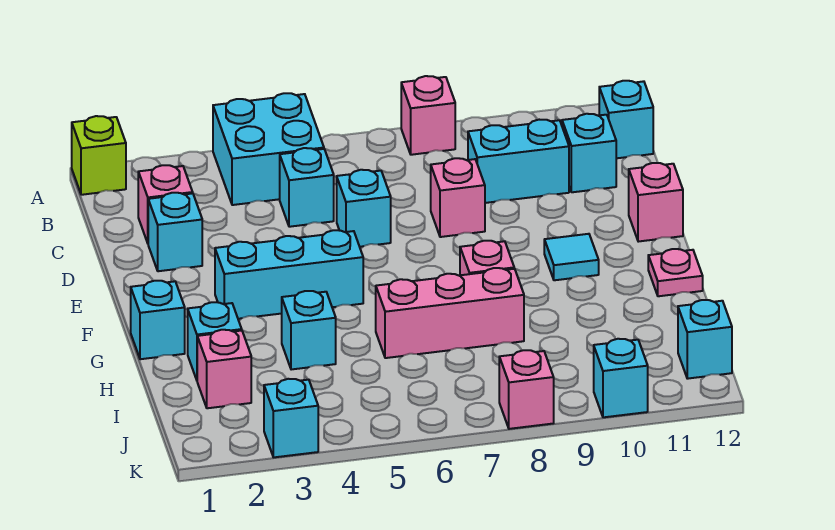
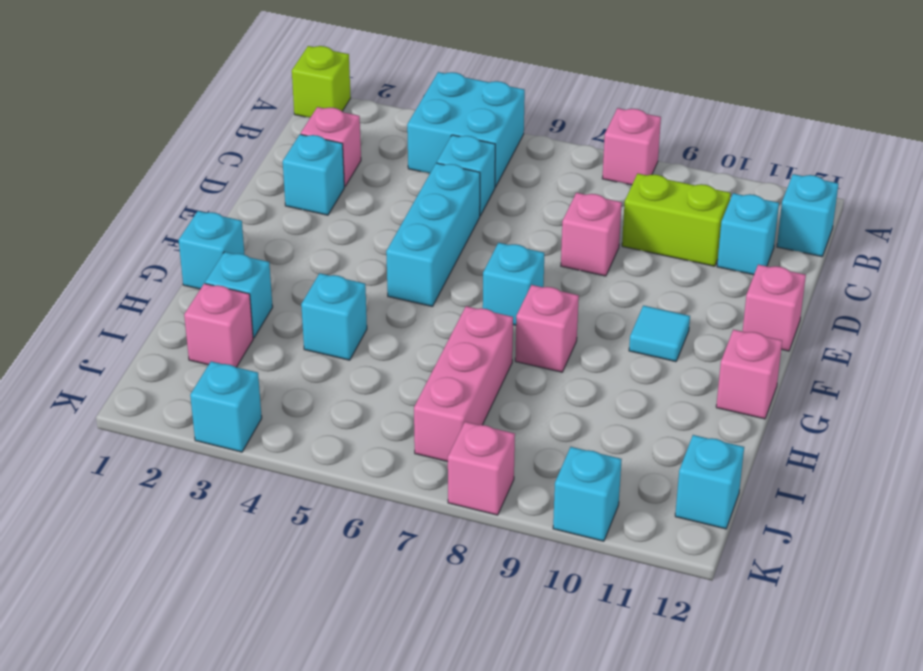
cyan brick C9:C10 level 1 -> lime brick C9:C10 level 1
cyan brick D6 level 1 -> cyan brick F7 level 1
cyan brick F3:F5 level 1 -> cyan brick D5:F5 level 1
pink plate G12 level 1 -> pink brick G12 level 1
pink brick H6:H8 level 1 -> pink brick H7:J7 level 1

